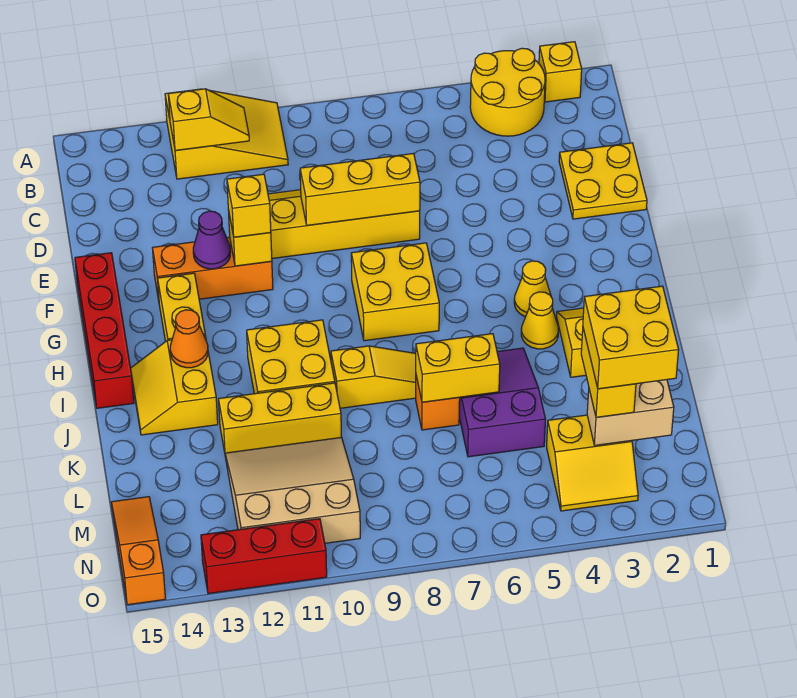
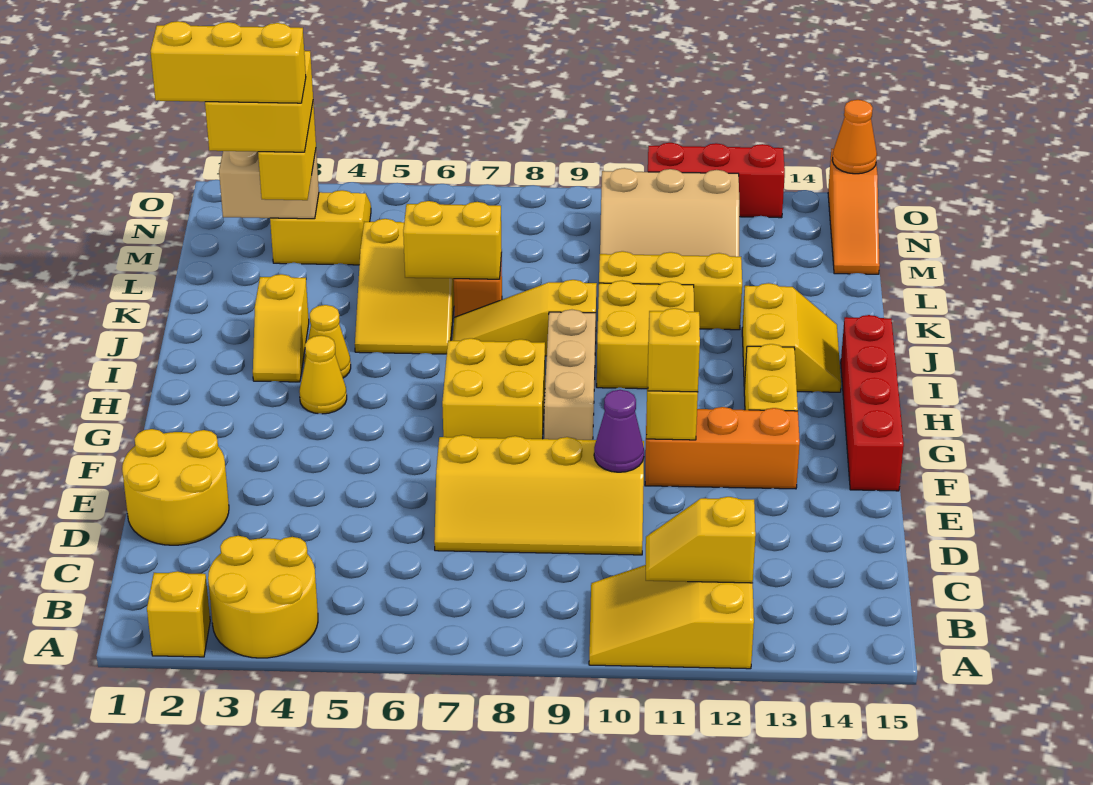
yellow plate D1:E2 level 1 -> yellow round brick D1:E2 level 1
yellow brick E7:E9 level 2 -> yellow brick L1:L3 level 5
purple cone F12 level 2 -> purple cone E10 level 2
none -> tan brick G9:I9 level 1
orange cone I13 level 2 -> orange cone O15 level 2
purple slope J5:L6 level 1 top L -> yellow slope J5:L6 level 1 top L

